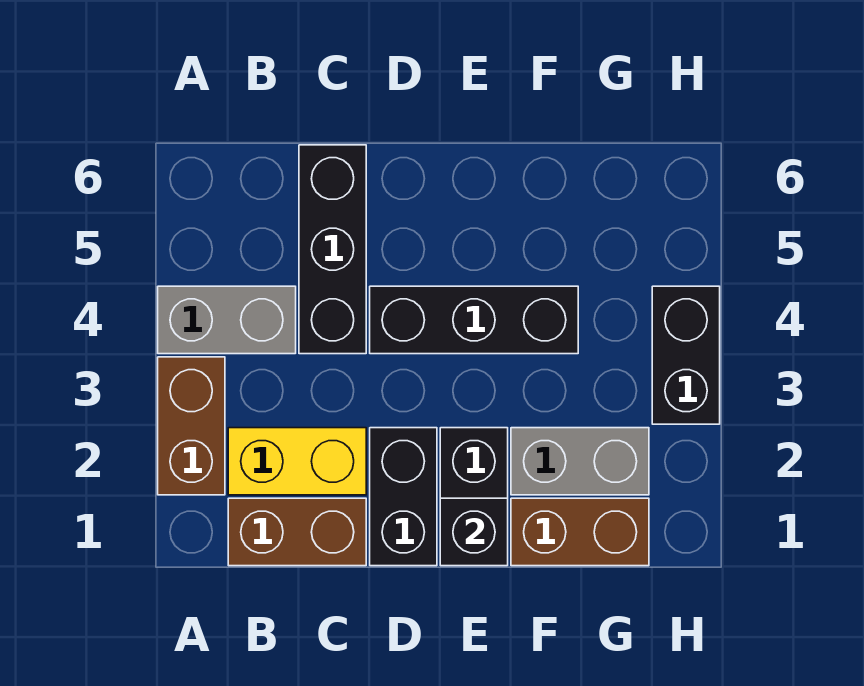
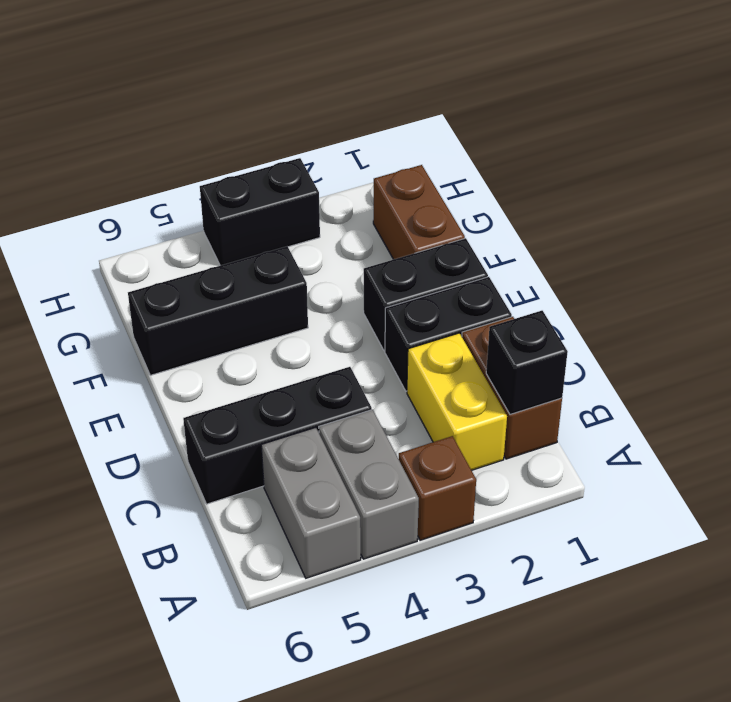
brown brick A2:A3 level 1 -> brown brick A3 level 1
black brick D4:F4 level 1 -> black brick F4:F6 level 1
black brick E1 level 2 -> black brick B1 level 2
grey brick F2:G2 level 1 -> grey brick A5:B5 level 1

